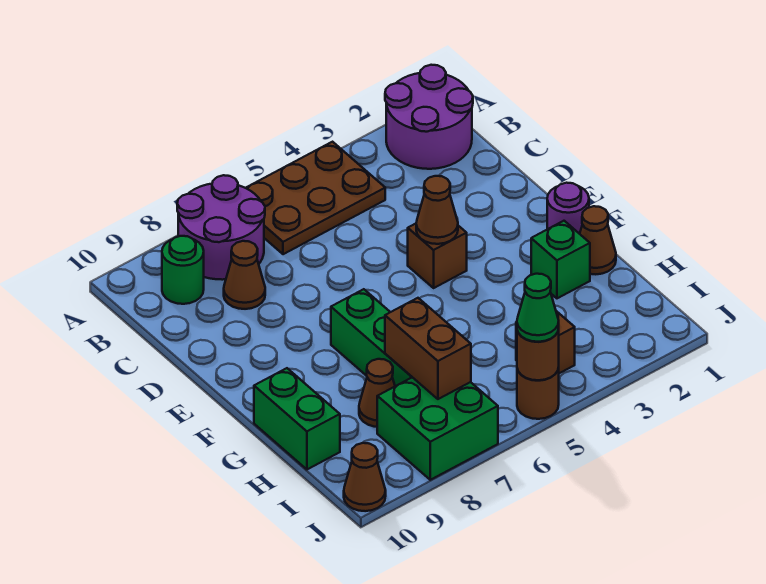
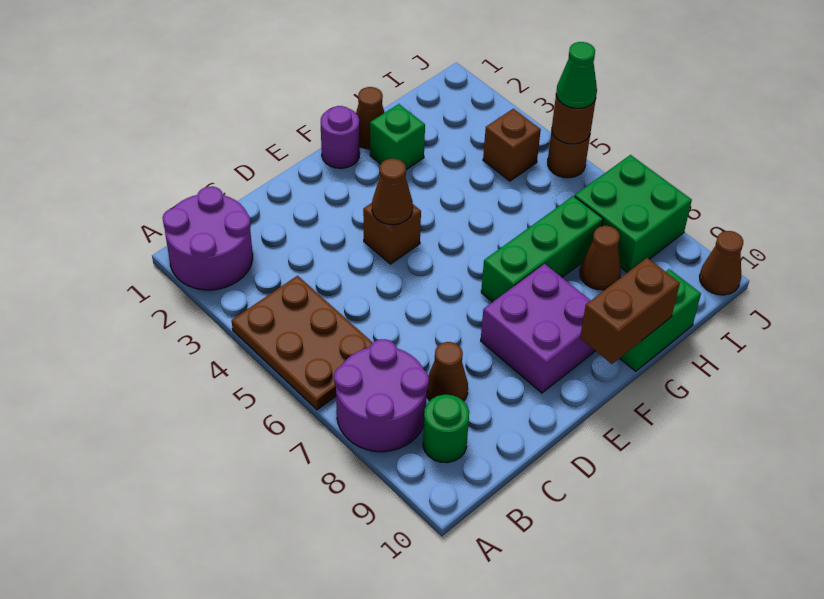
none -> purple brick E8:F9 level 1
brown brick H7:I7 level 2 -> brown brick F10:G10 level 2

